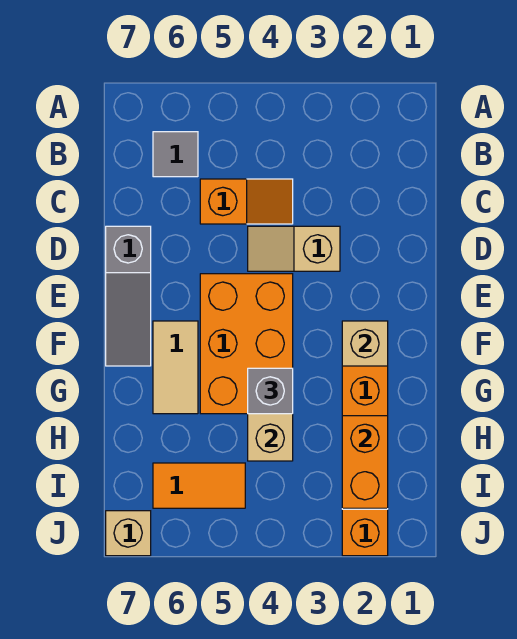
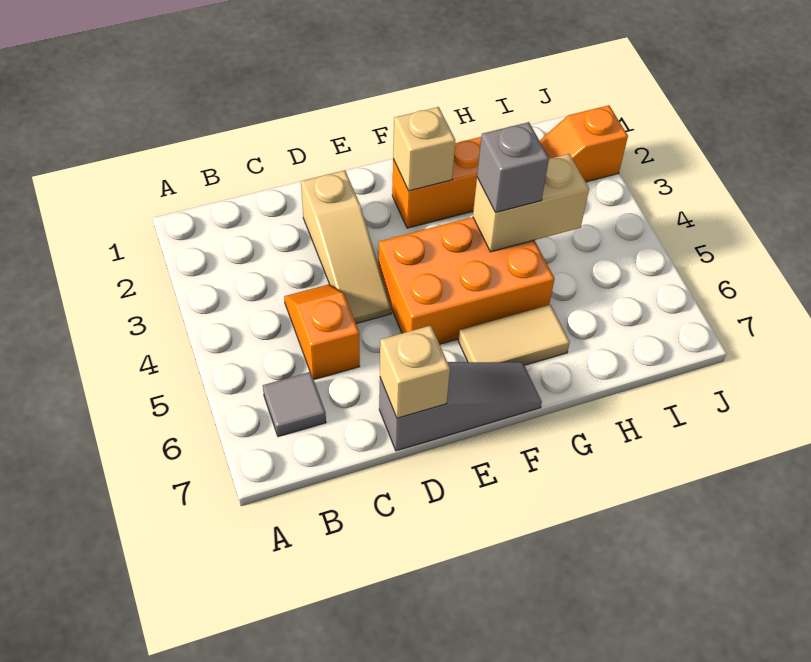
tan slope D3:D4 level 1 top 3 -> tan slope D2:D4 level 1 top 2
orange brick H2:I2 level 2 -> none
orange tile I5:I6 level 1 -> none
tan brick J7 level 1 -> tan brick D7 level 2

